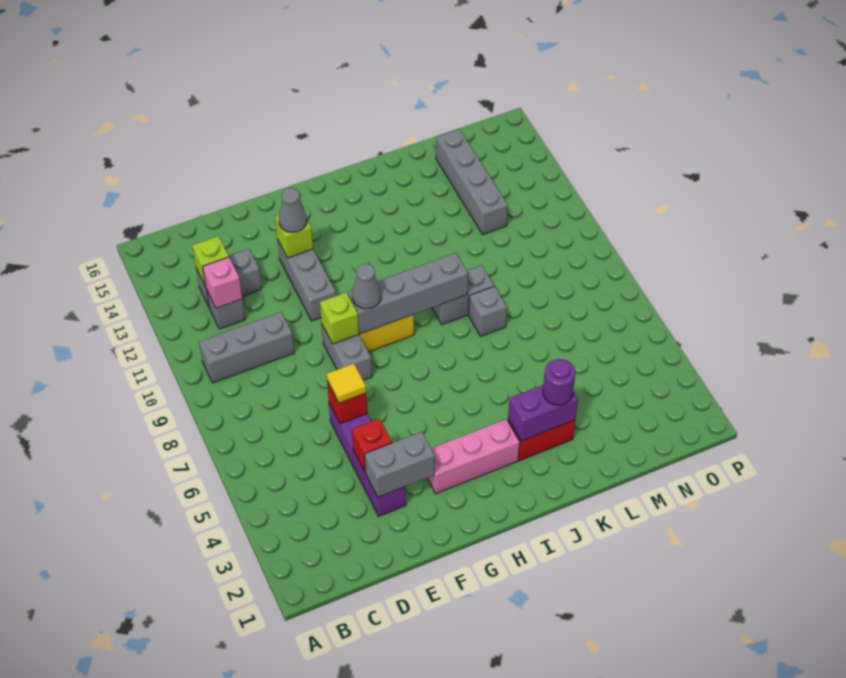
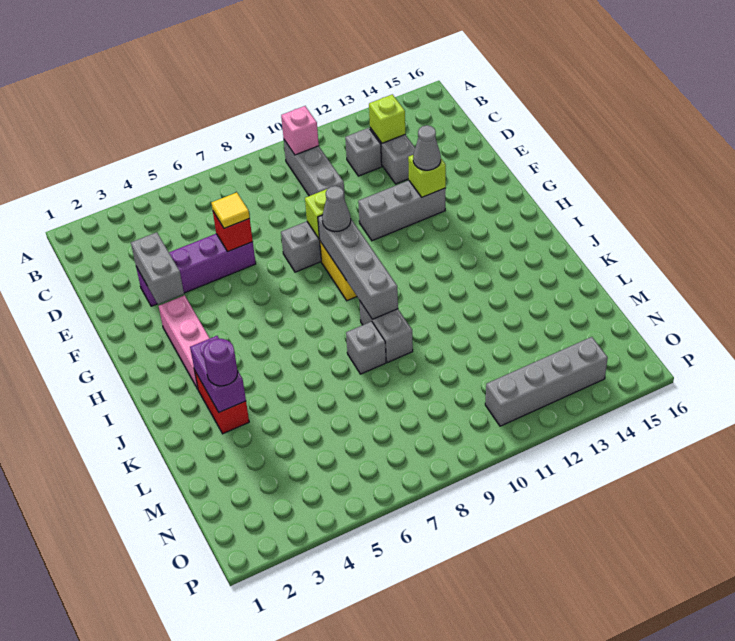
pink brick C12 level 2 -> pink brick B10 level 2
red brick E4 level 2 -> none
grey brick M12:M15 level 1 -> grey brick O11:O14 level 1

